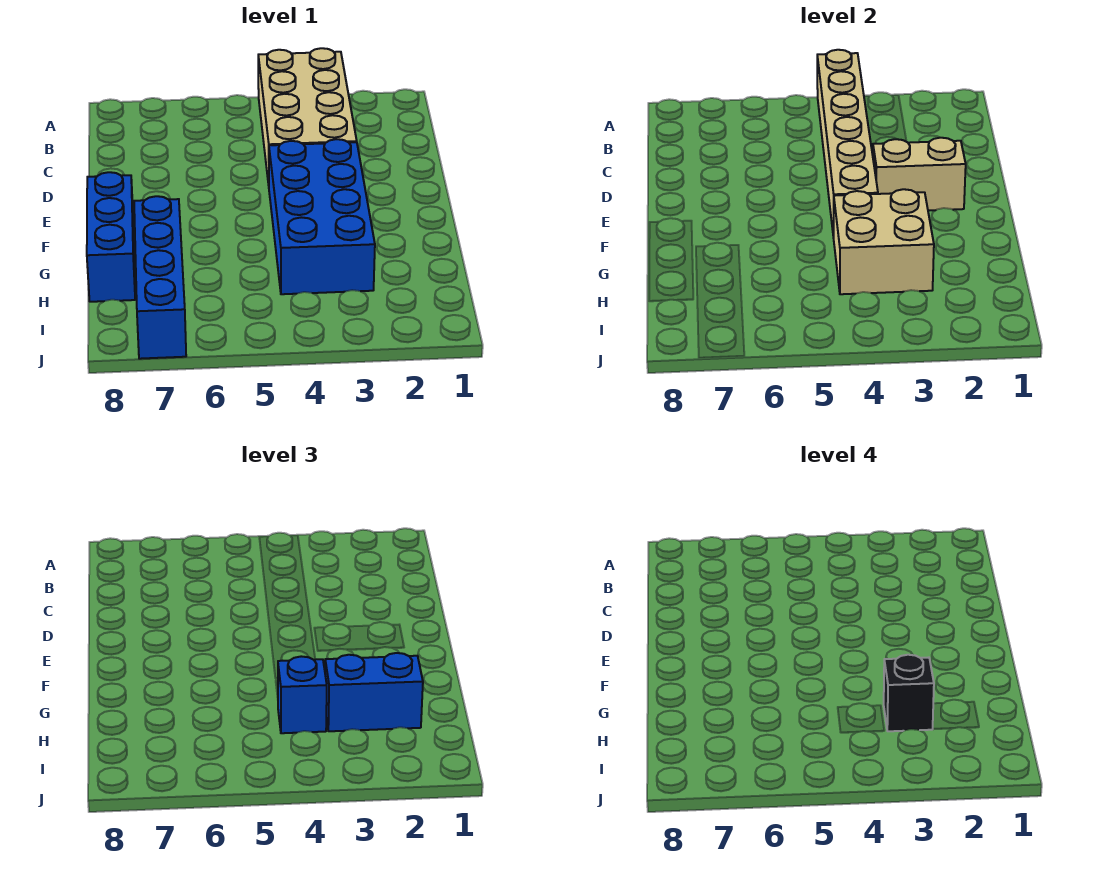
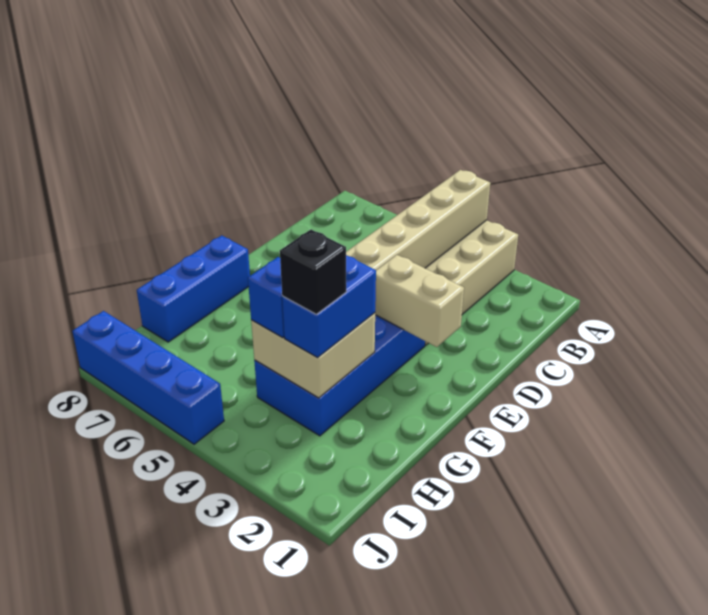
blue brick G7:J7 level 1 -> blue brick J5:J8 level 1
blue brick H2:H3 level 3 -> blue brick G3:H3 level 3

